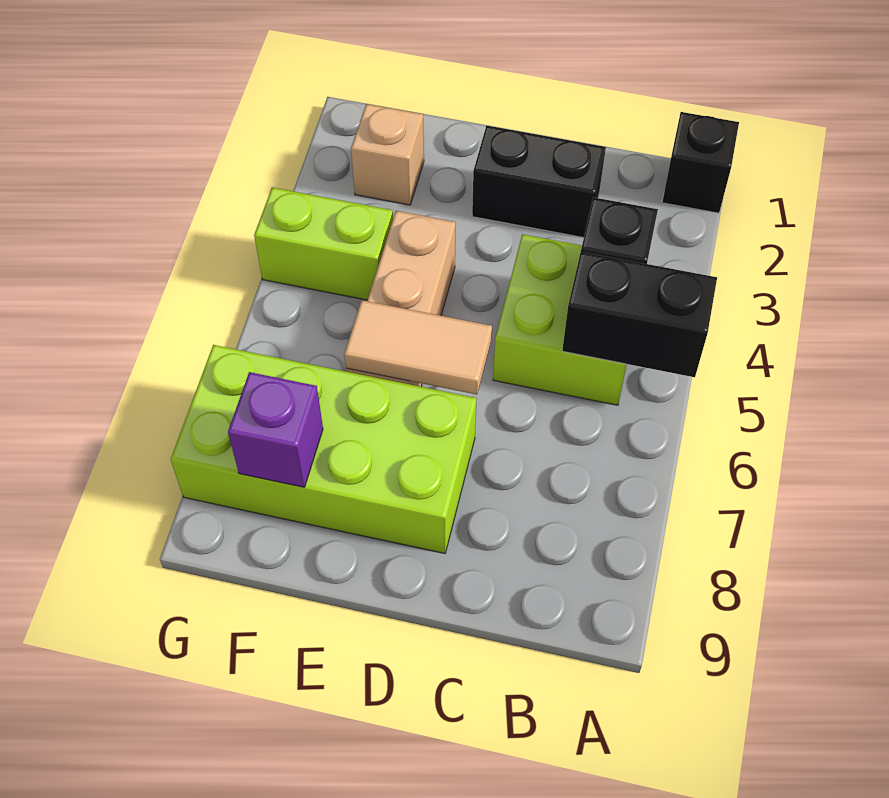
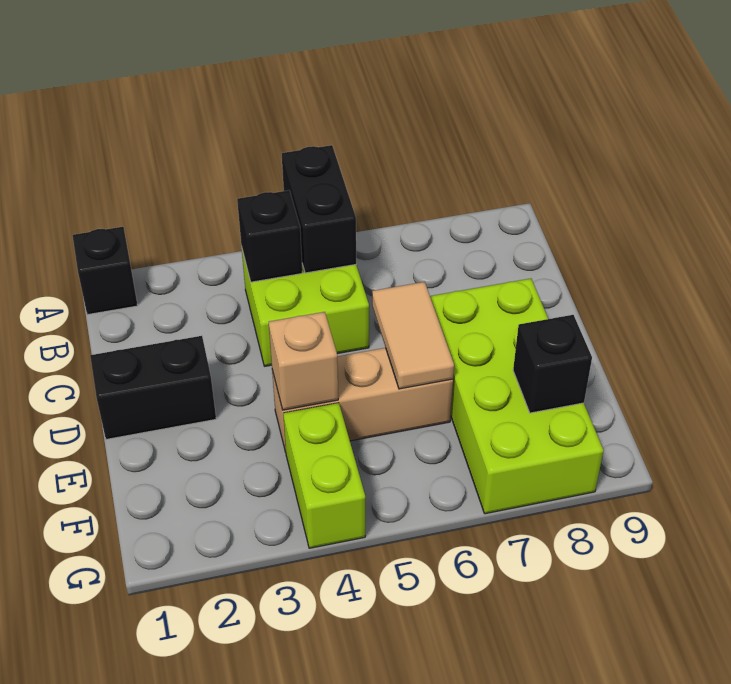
black brick C2:D2 level 1 -> black brick D1:D2 level 1
tan brick F2 level 1 -> tan brick E4 level 2
purple brick F8 level 2 -> black brick F8 level 2

